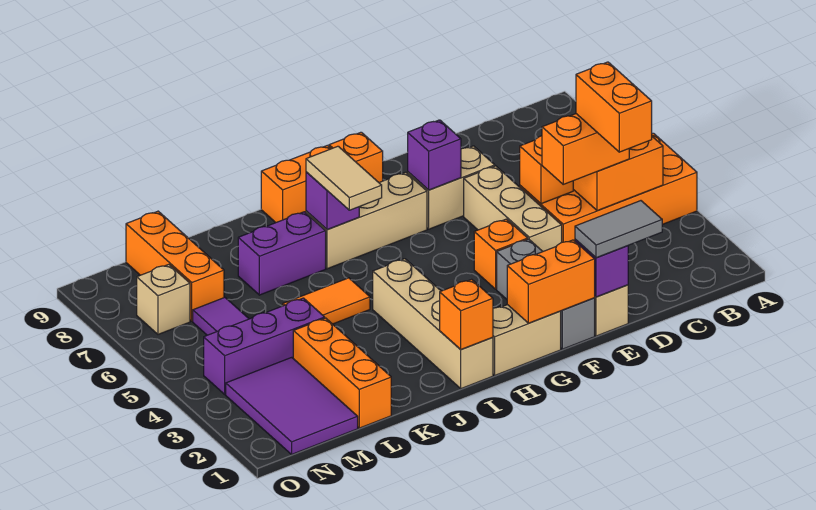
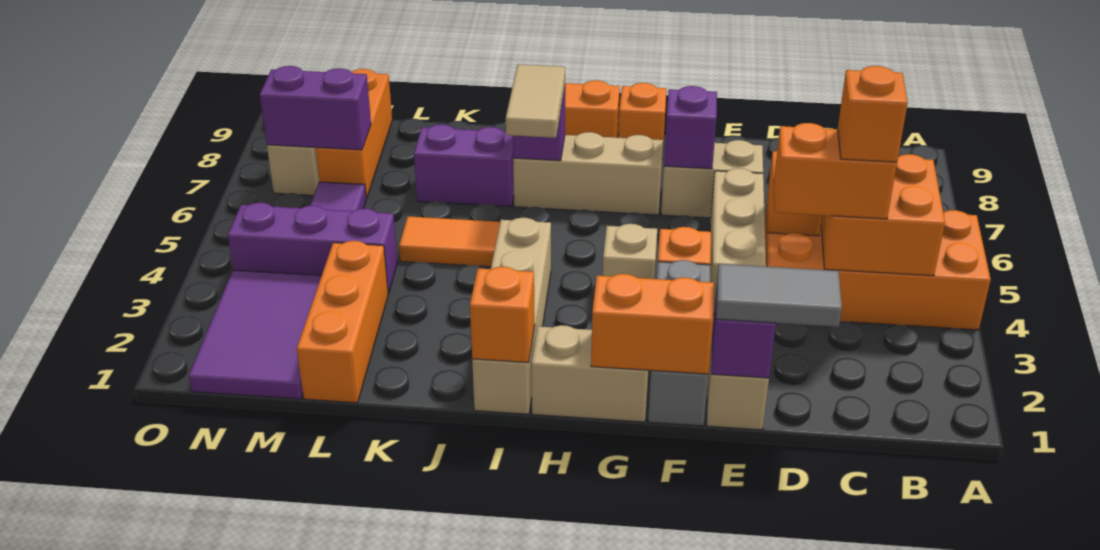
orange brick C3:C4 level 4 -> orange brick C4 level 4
none -> tan brick G4 level 1
none -> purple brick M7:N7 level 2

